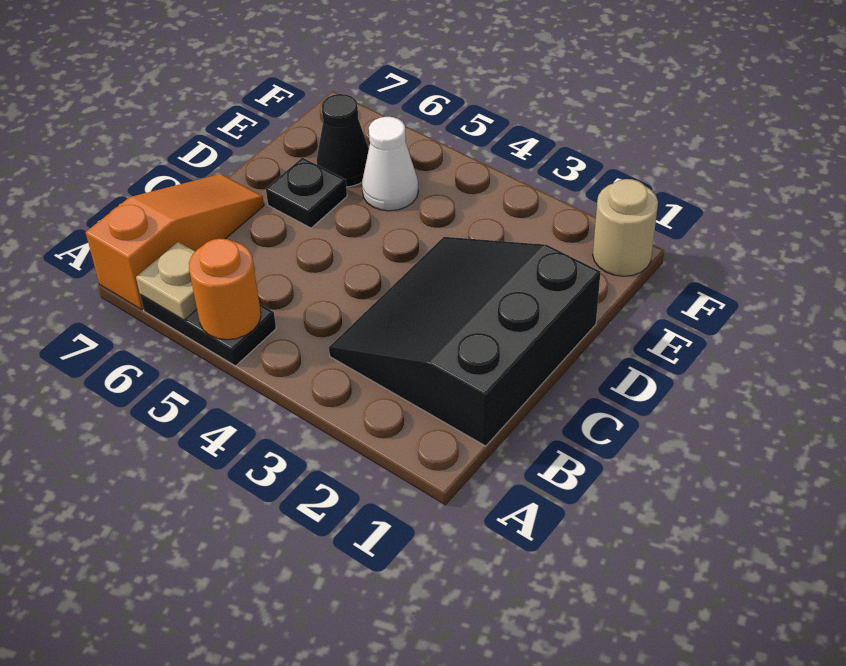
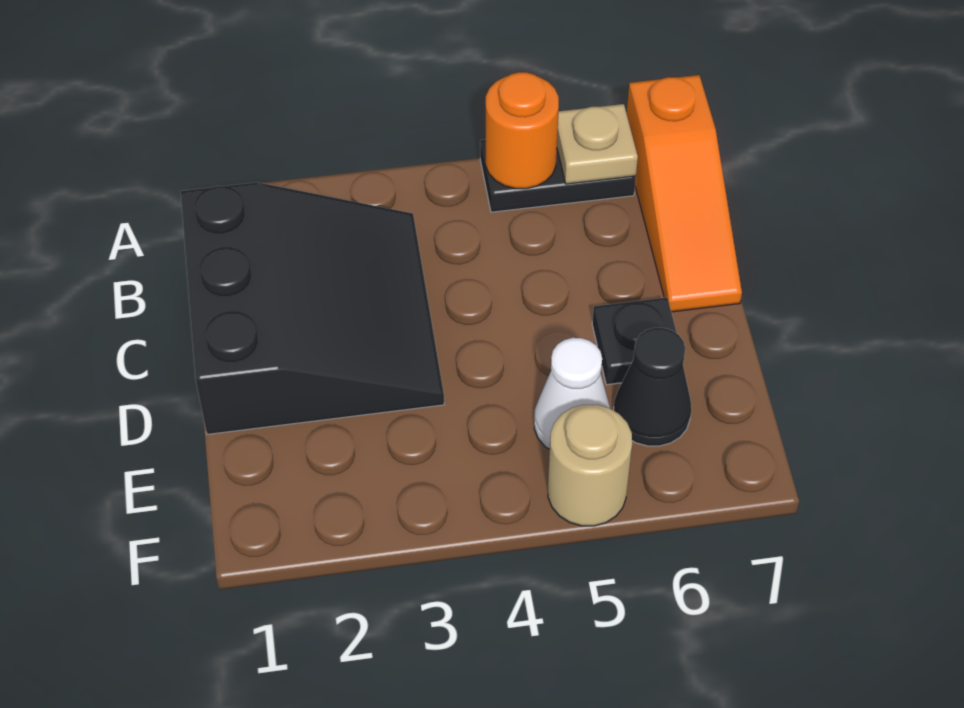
tan round brick F1 level 1 -> tan round brick F5 level 1

